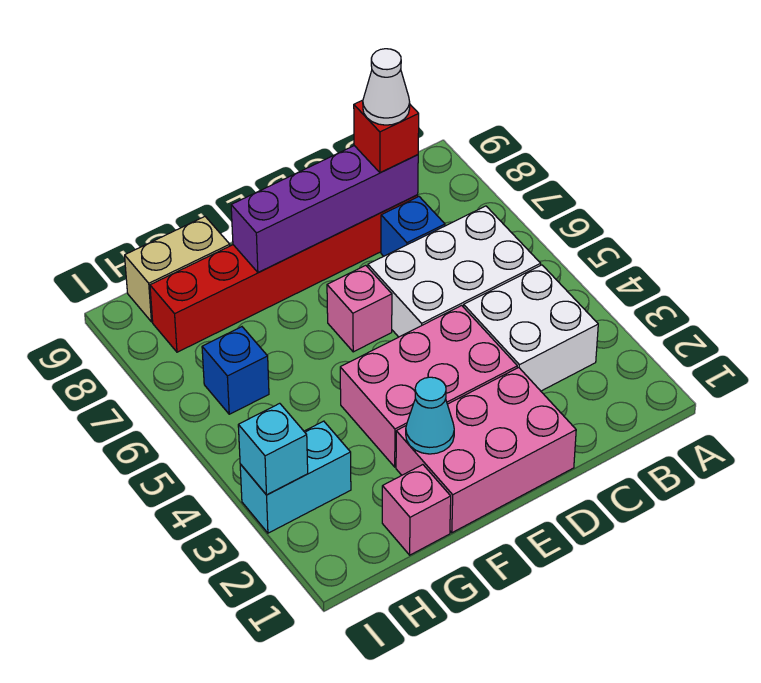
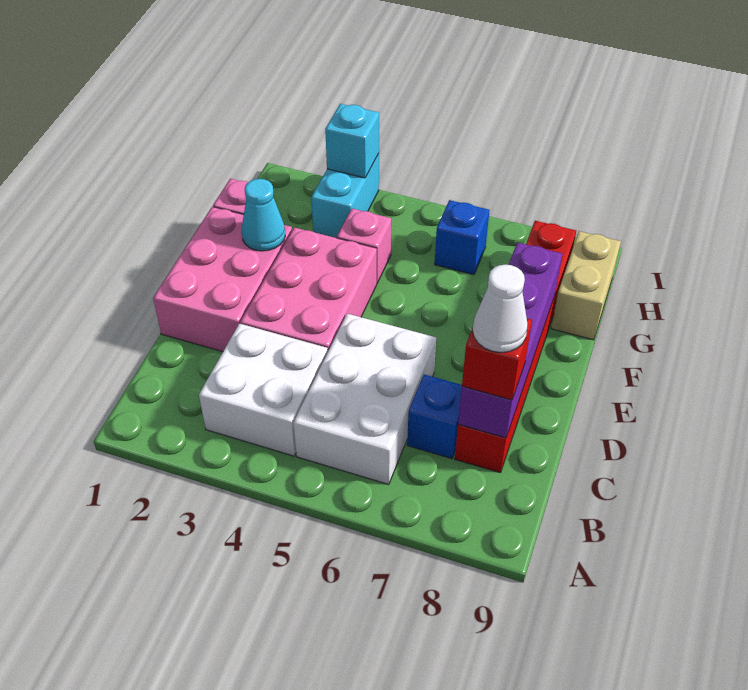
pink brick E6 level 1 -> pink brick G4 level 1

